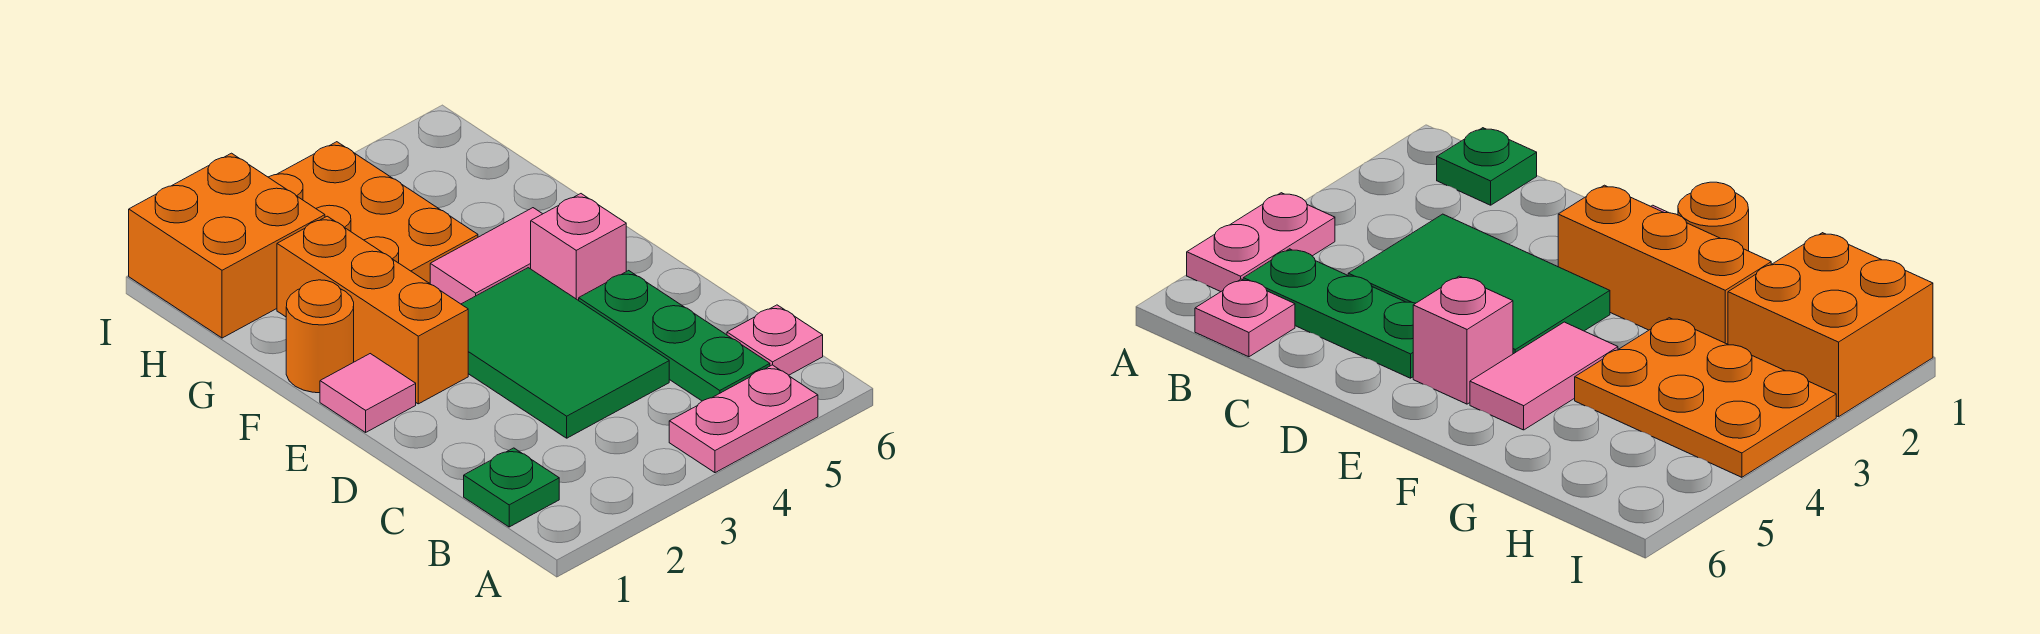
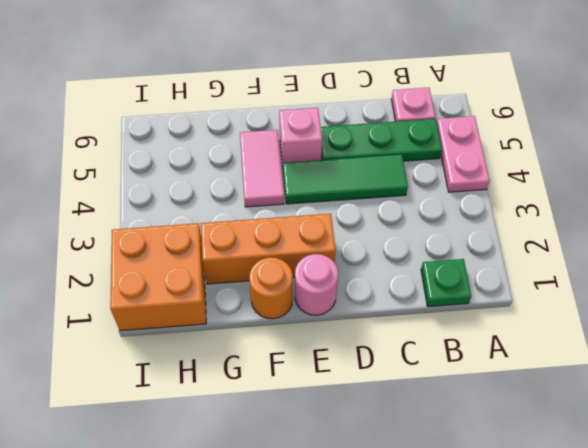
green tile C3:E4 level 1 -> green tile C4:E4 level 1
pink tile E1 level 1 -> pink round brick E1 level 1
orange plate G3:I4 level 1 -> none

